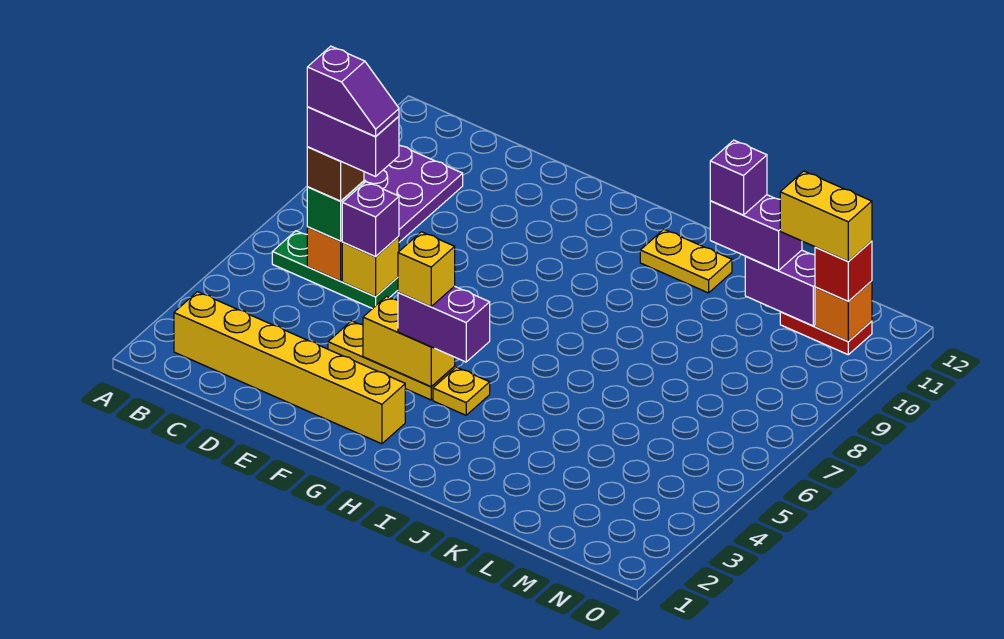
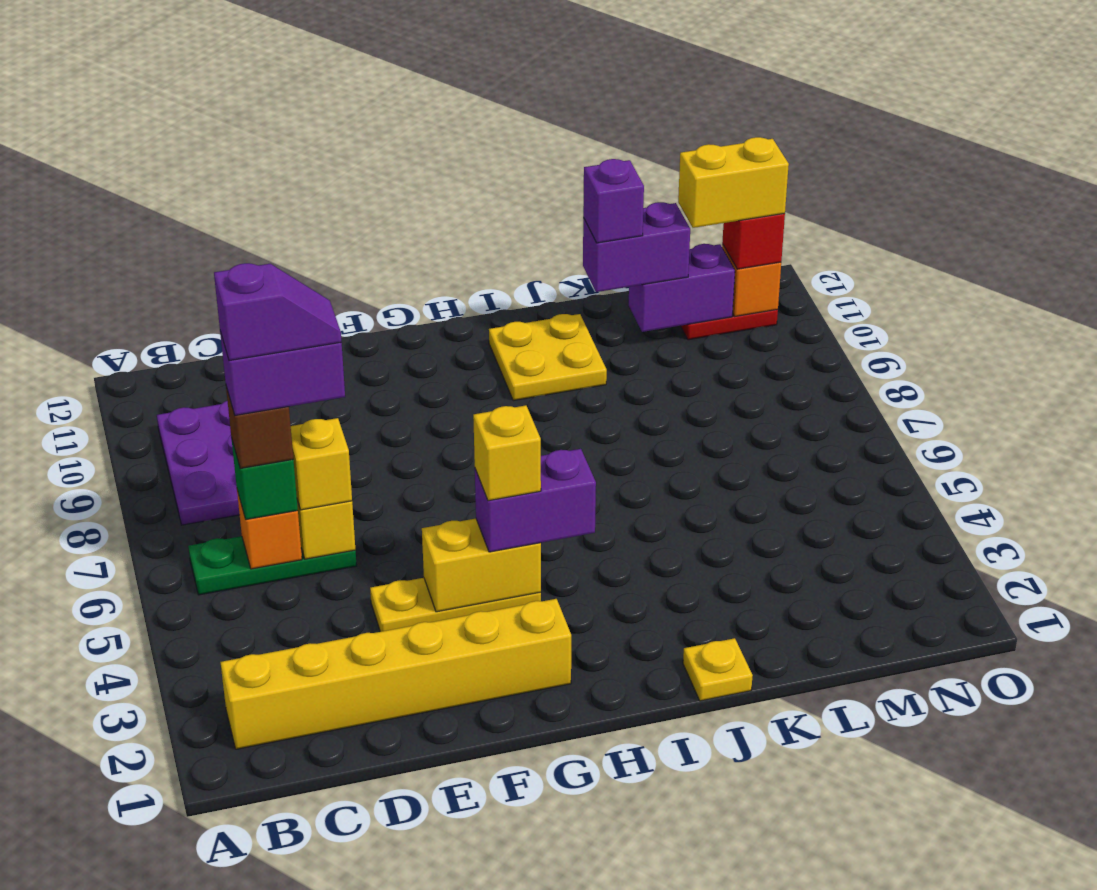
purple brick D6 level 3 -> yellow brick D6 level 3
yellow plate H4 level 1 -> yellow plate J1 level 1
yellow plate I11:J11 level 1 -> yellow plate I10:J11 level 1

